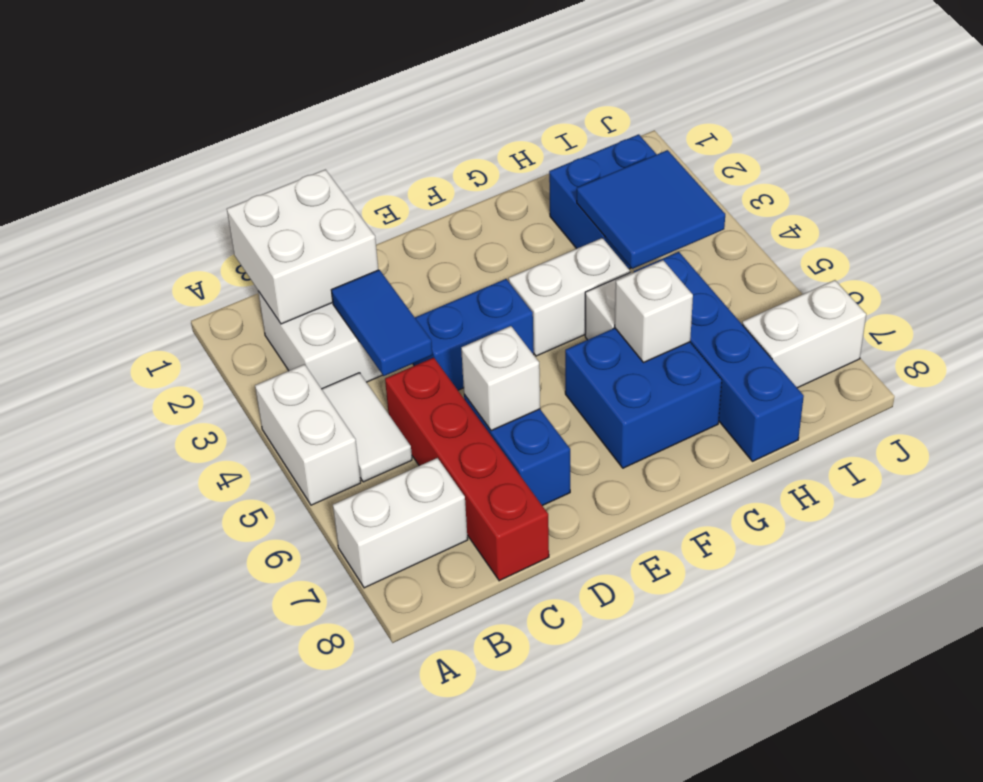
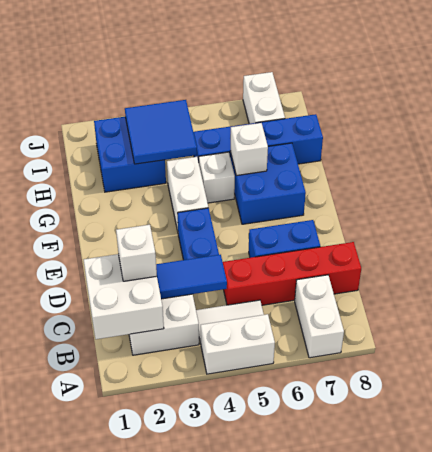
white brick D6 level 2 -> white brick C2 level 3

